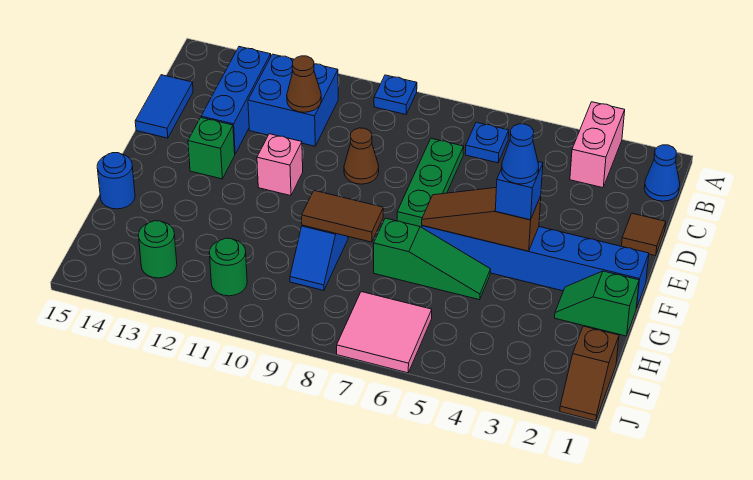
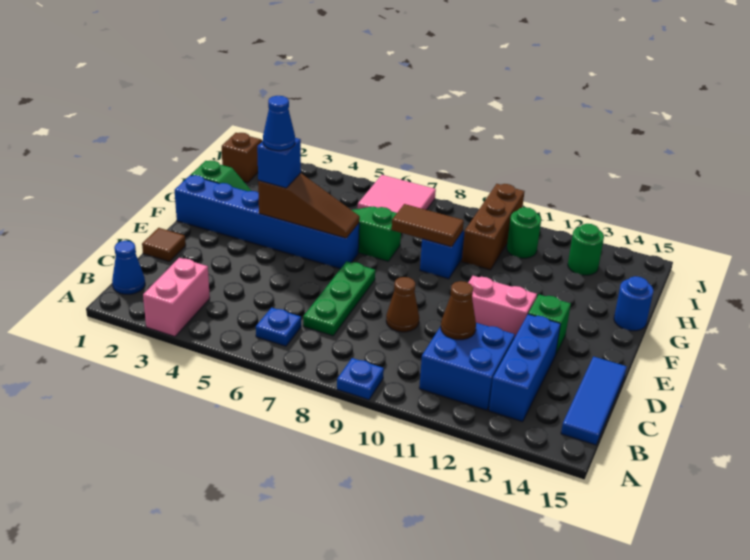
blue tile C15:D15 level 1 -> blue tile B15:D15 level 1
pink brick E11 level 1 -> pink brick E11:E12 level 1
none -> brown brick H10:J10 level 1

